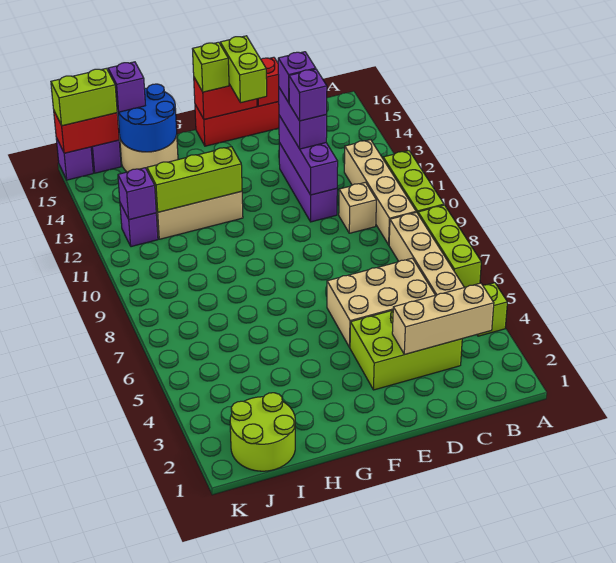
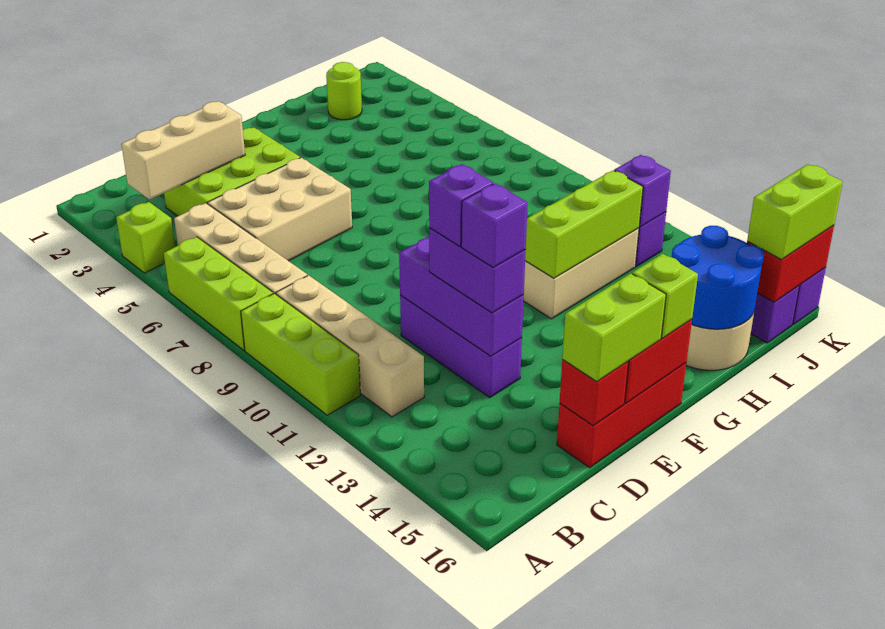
tan brick C10 level 1 -> none
lime brick E15:E16 level 3 -> lime brick D16:E16 level 3
lime round brick I1:J2 level 1 -> lime round brick I2 level 1
purple brick I16 level 3 -> none

